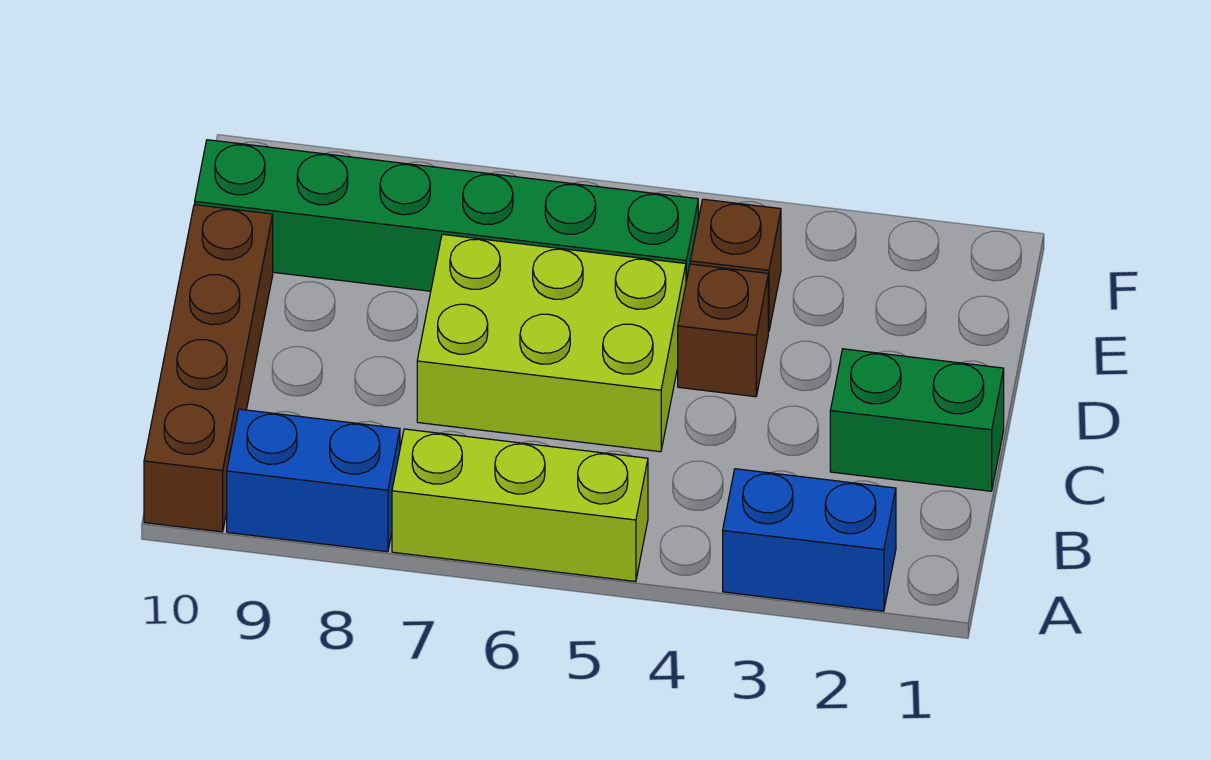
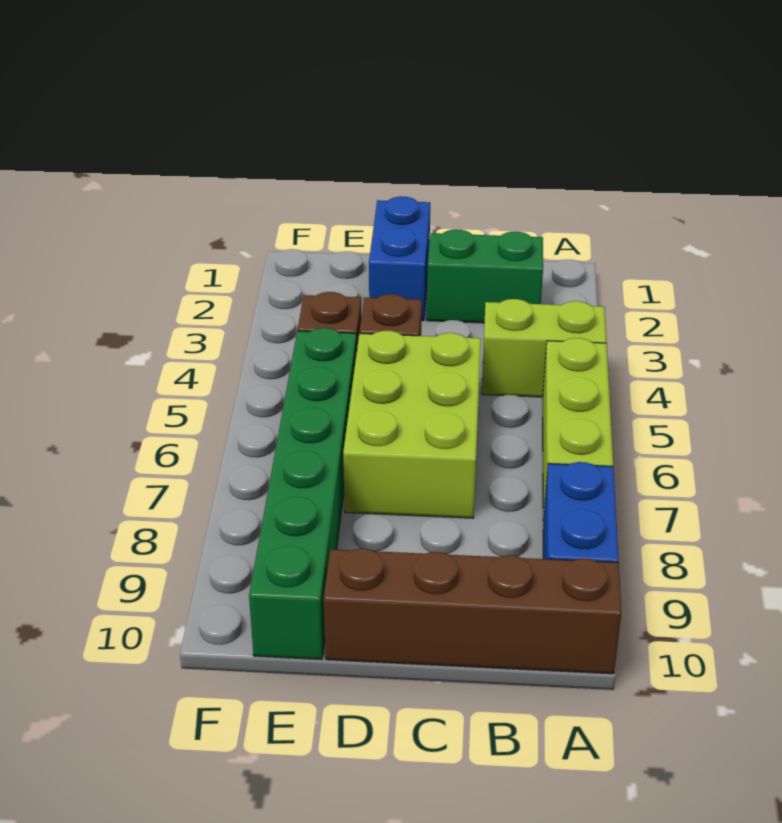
blue brick A2:A3 level 1 -> blue brick D1:D2 level 1
none -> lime brick A4:B4 level 1
green brick C1:C2 level 1 -> green brick B2:C2 level 1

